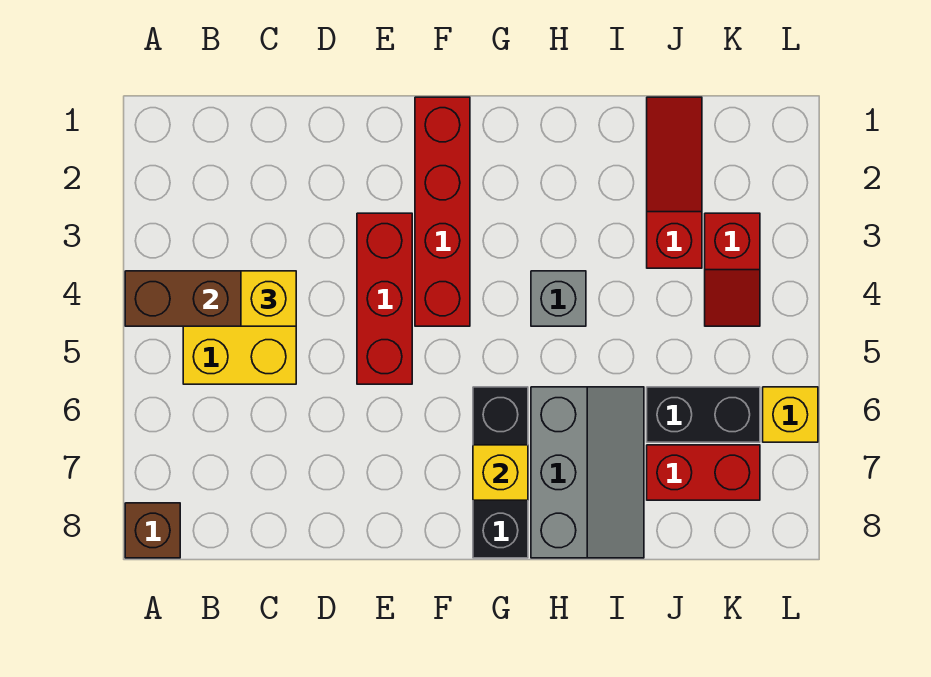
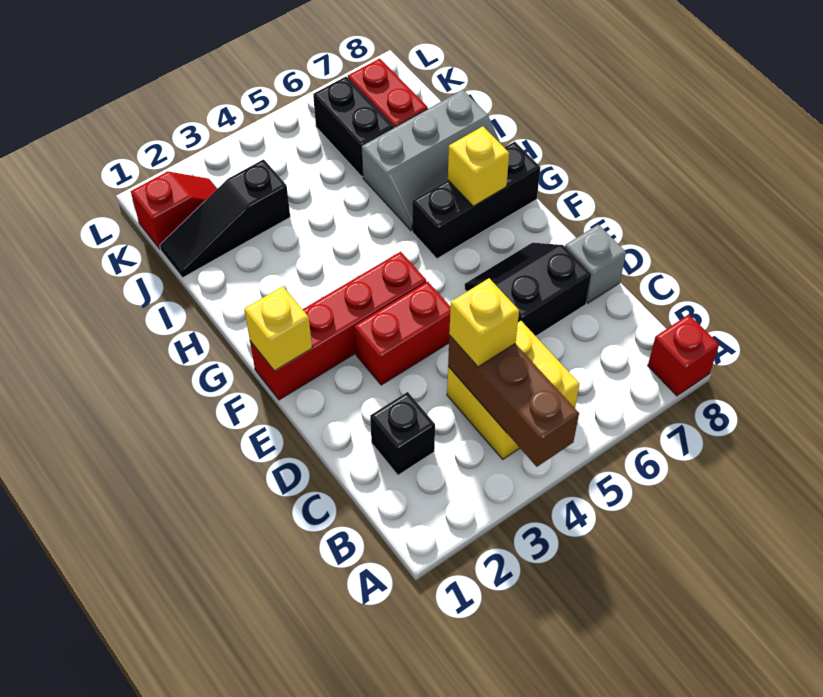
brown brick A8 level 1 -> red brick A8 level 1
none -> black brick C2 level 1
none -> black slope D6:E7 level 1 top D
red brick E3:E5 level 1 -> red brick E3:E4 level 1
grey brick H4 level 1 -> grey brick D8 level 1
grey slope H6:I8 level 1 top H -> grey slope H6:I8 level 1 top I
red slope J1:J3 level 1 top 3 -> black slope J1:J3 level 1 top 3
red slope K3:K4 level 1 top 3 -> red slope K1:K2 level 1 top 1
yellow brick L6 level 1 -> yellow brick F1 level 2

